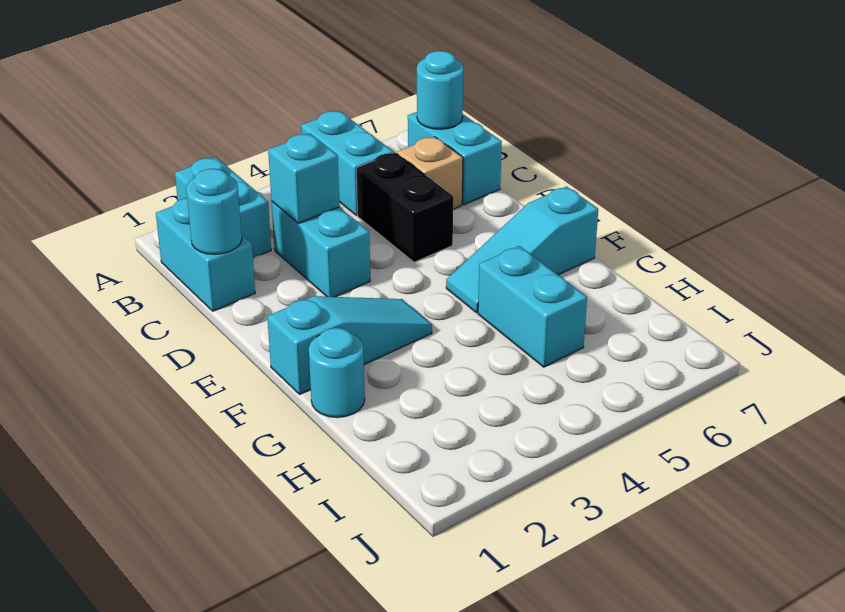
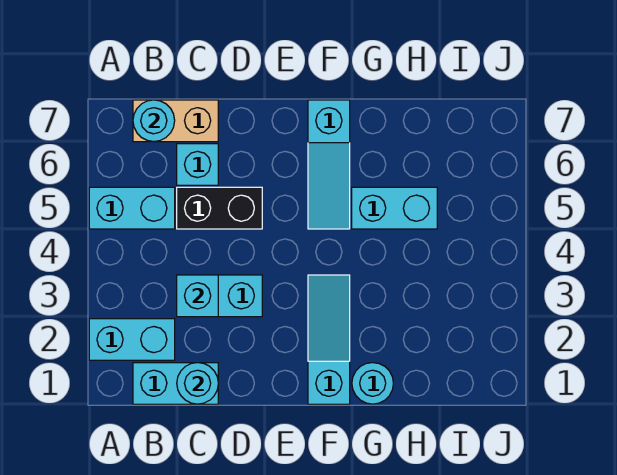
cyan brick B7:C7 level 1 -> tan brick B7:C7 level 1
tan brick C6 level 1 -> cyan brick C6 level 1

